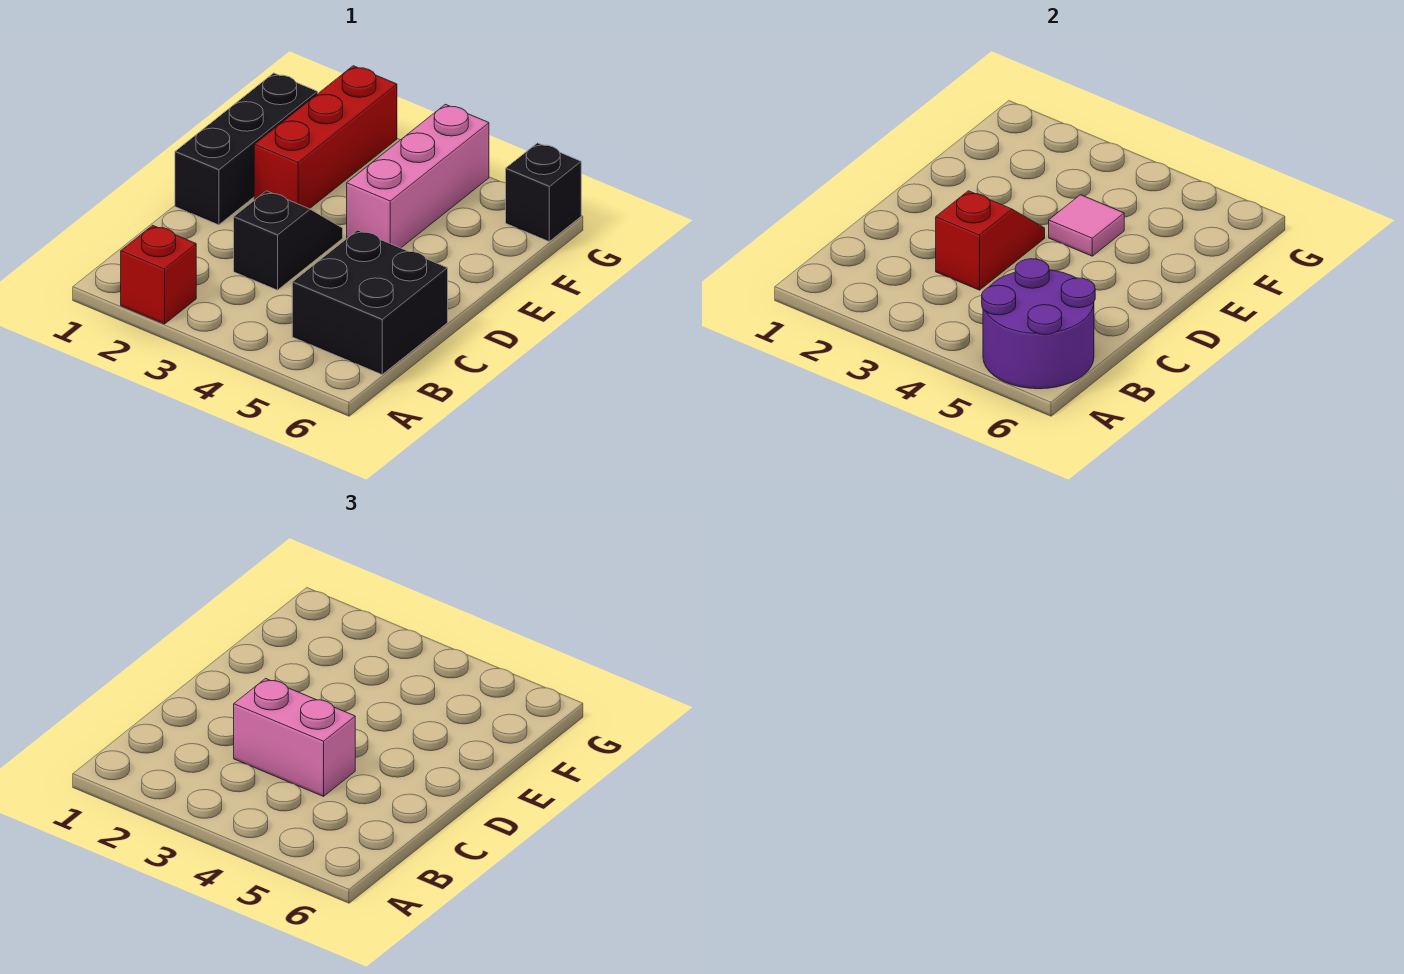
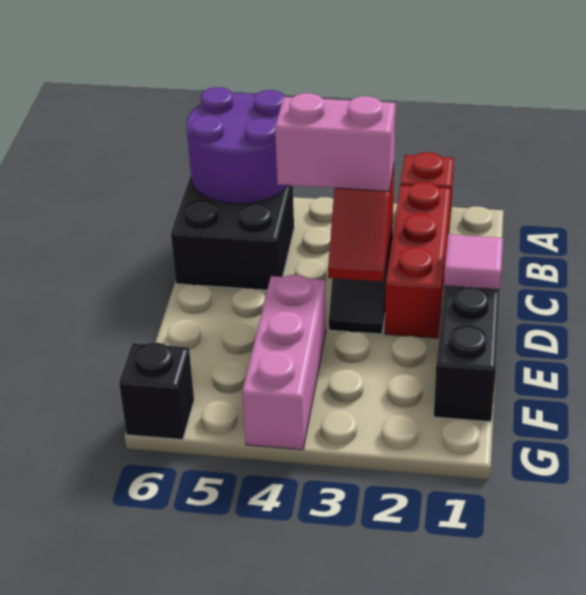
red brick E2:G2 level 1 -> red brick B2:D2 level 1
pink tile E4 level 2 -> pink tile D1 level 2

